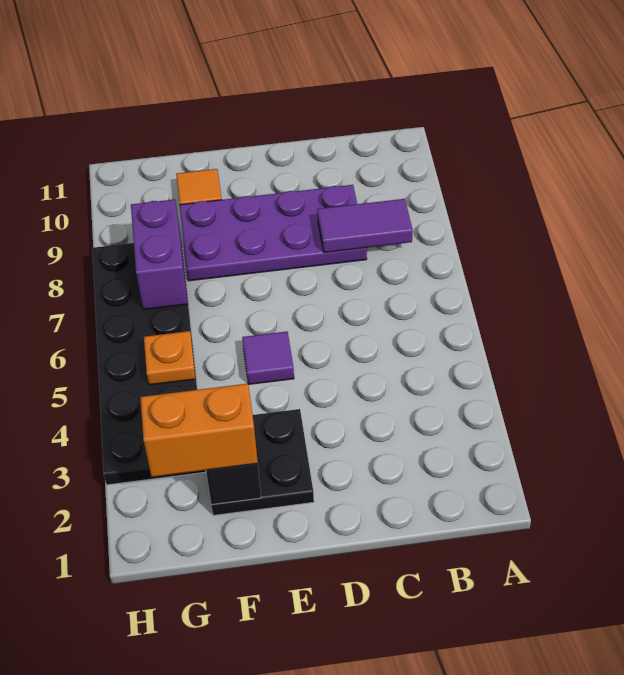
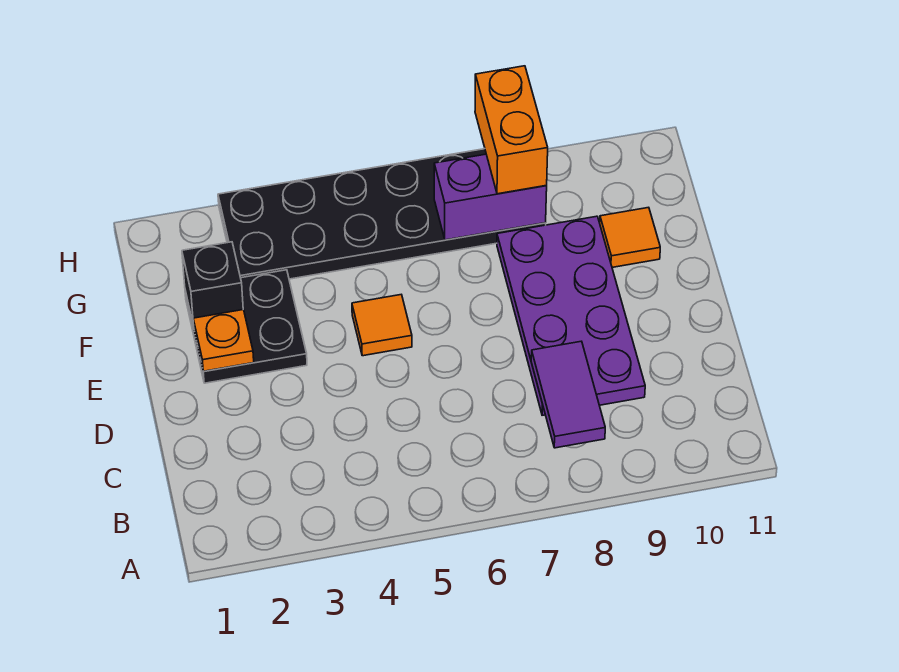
purple tile E5 level 1 -> orange tile E5 level 1
orange brick F2:G2 level 3 -> orange brick G8:H8 level 3
orange plate G5 level 2 -> orange plate E2 level 2

